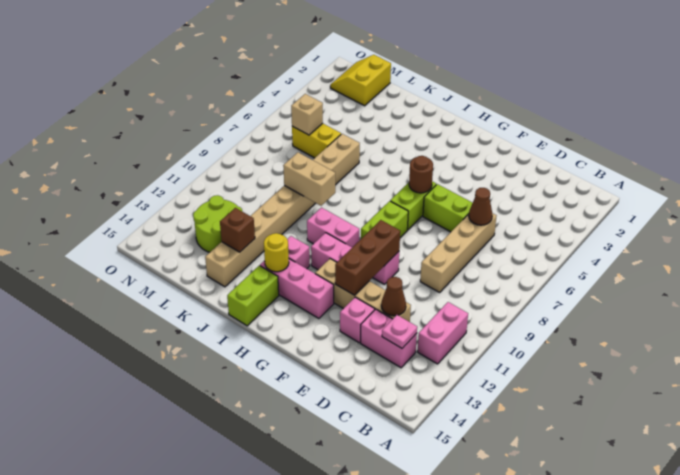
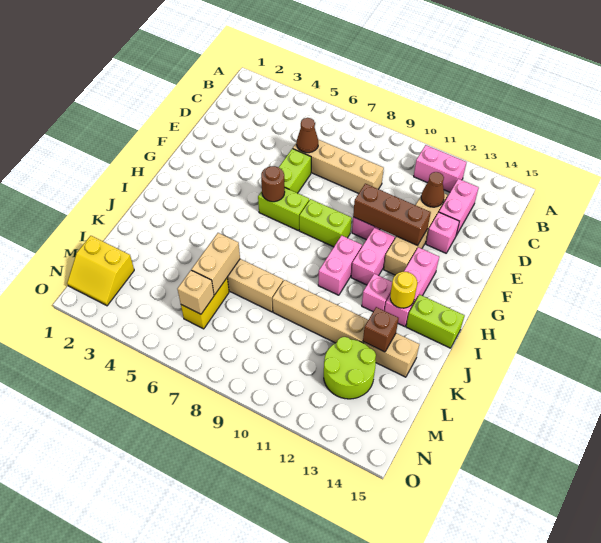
pink plate C13 level 2 -> none
tan brick J9:K9 level 2 -> tan brick K6:L6 level 2

